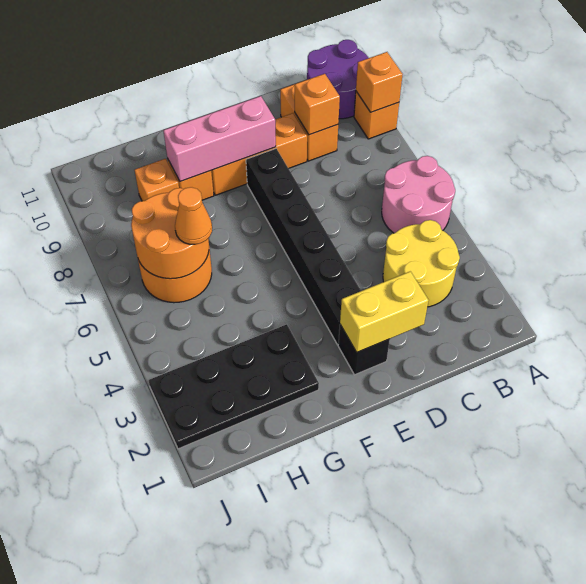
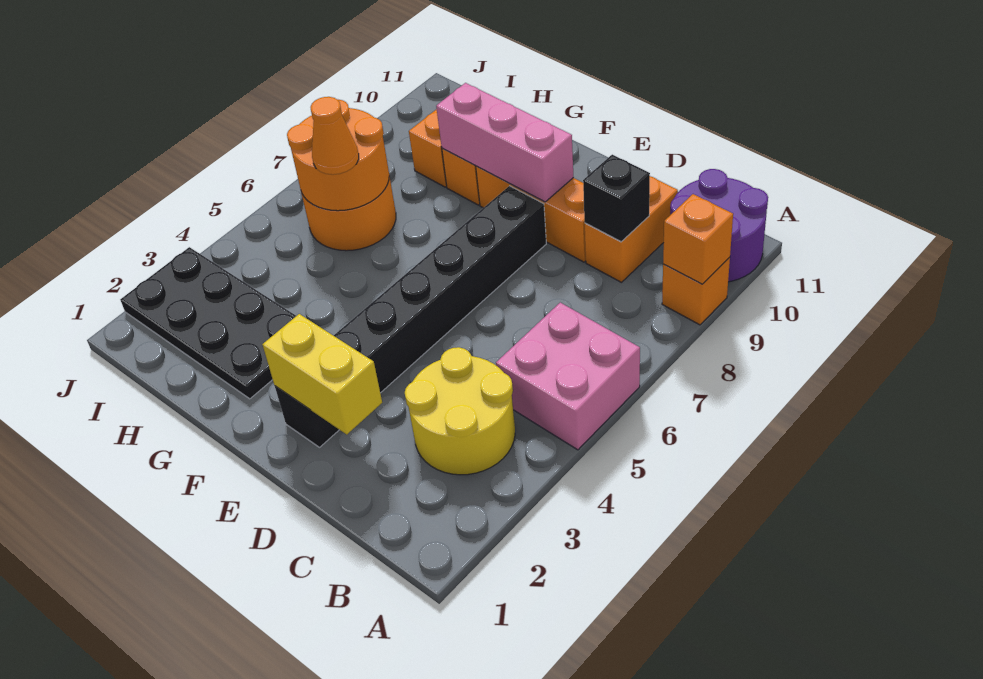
pink round brick A5:B6 level 1 -> pink brick A5:B6 level 1
orange brick C9 level 2 -> black brick C9 level 2

